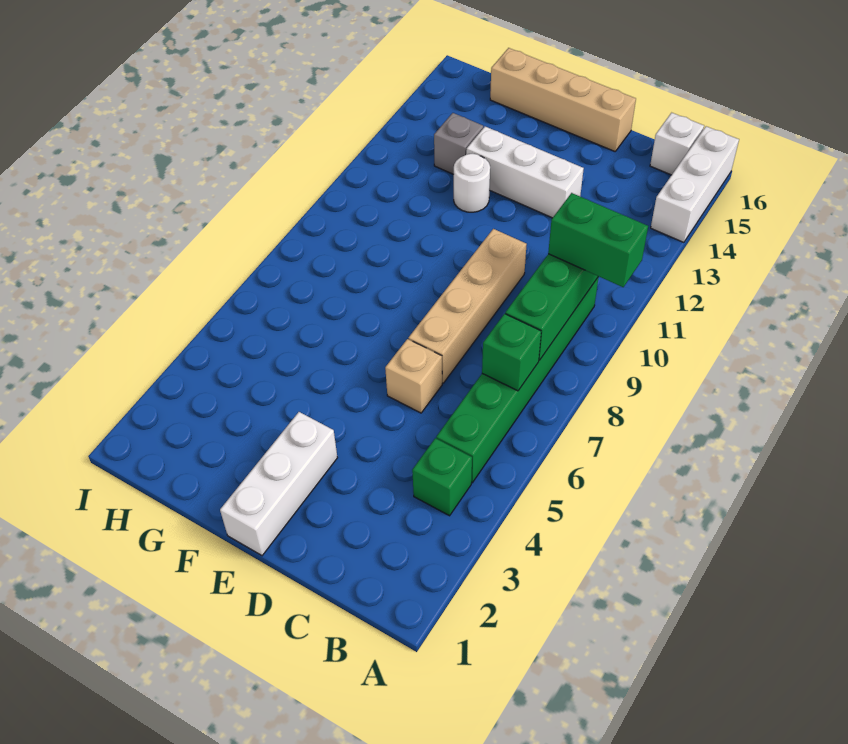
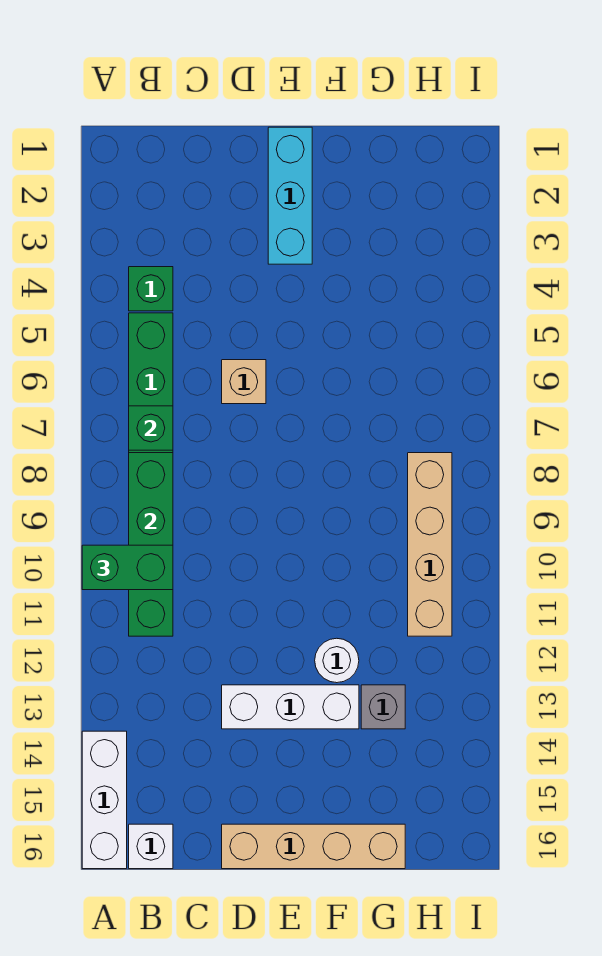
tan brick D7:D10 level 1 -> tan brick H8:H11 level 1
white brick E1:E3 level 1 -> cyan brick E1:E3 level 1

